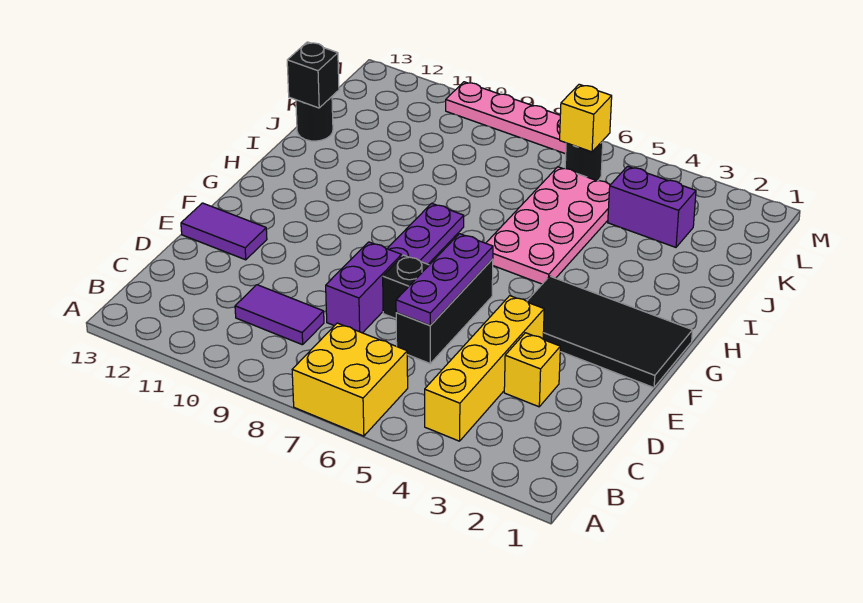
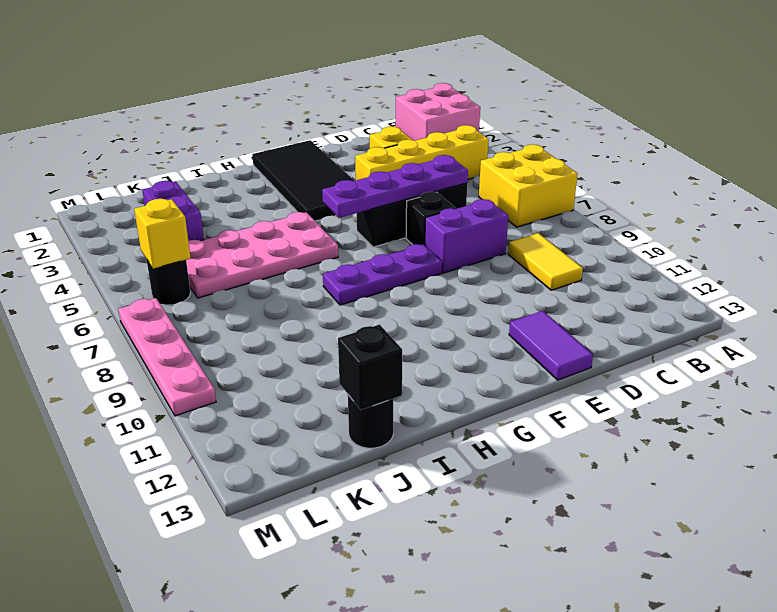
none -> pink brick A1:B2 level 1
purple tile C9:C10 level 1 -> yellow tile C9:C10 level 1
purple plate D6:F6 level 2 -> purple plate D6:G6 level 2

